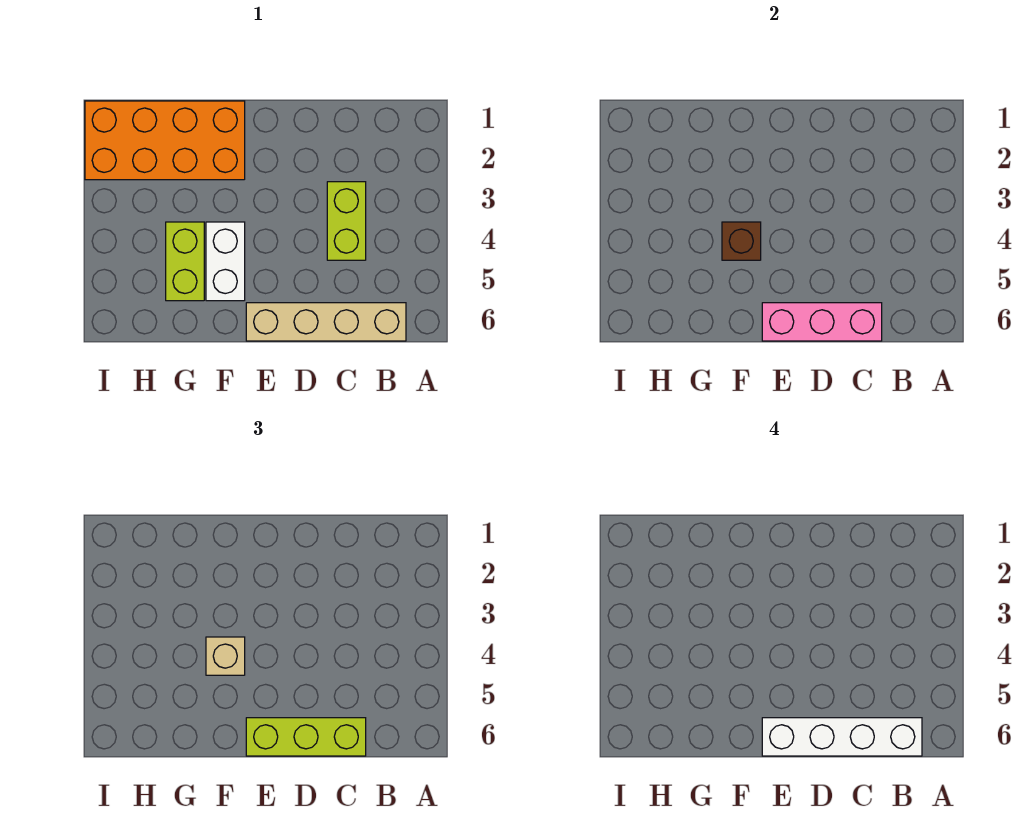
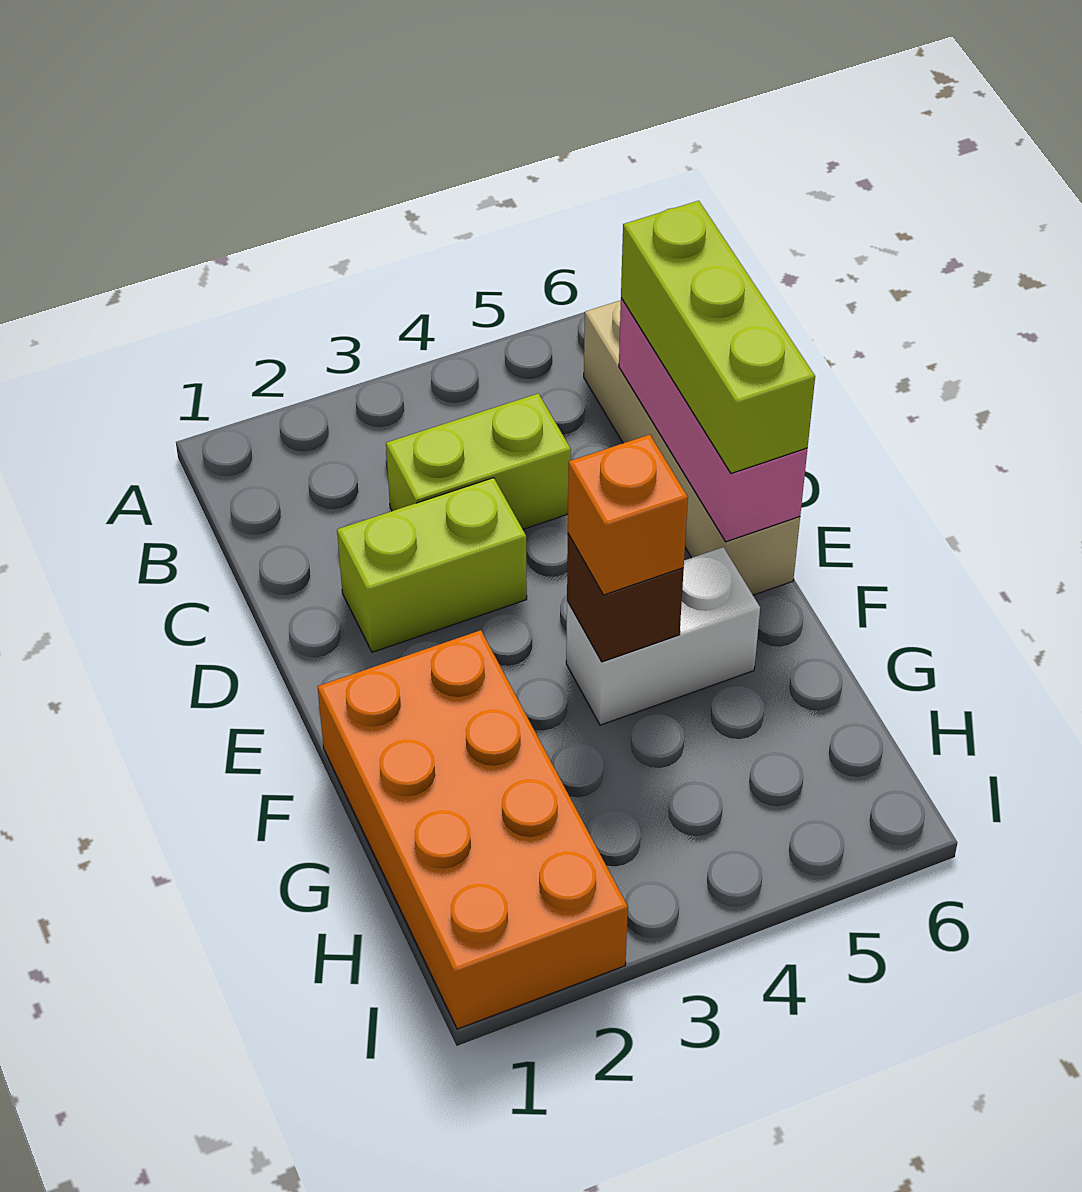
white brick B6:E6 level 4 -> none
tan brick F4 level 3 -> orange brick F4 level 3
lime brick G4:G5 level 1 -> lime brick D2:D3 level 1

